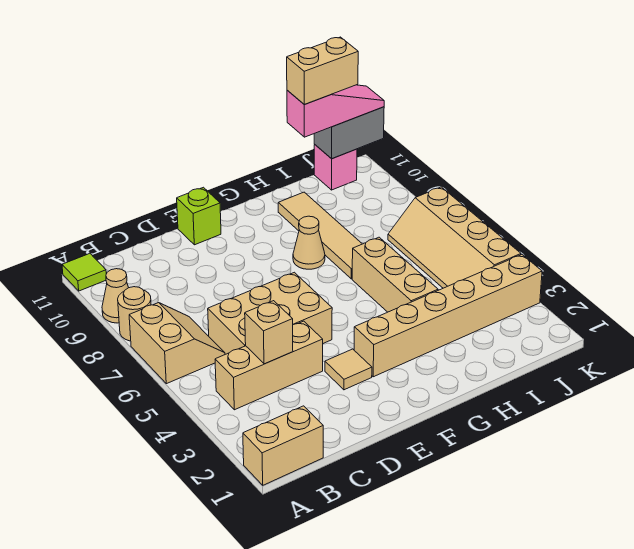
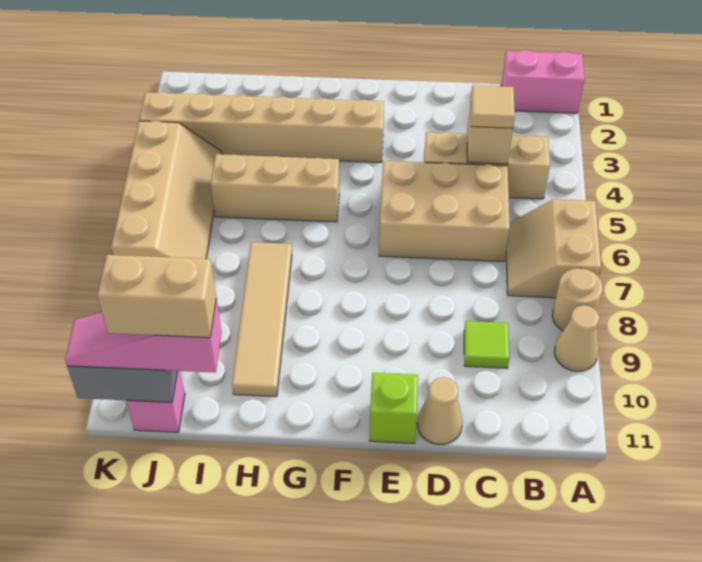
tan brick A1:B1 level 1 -> pink brick A1:B1 level 1
lime tile A11 level 1 -> lime tile C9 level 1
tan tile E3 level 1 -> tan tile C4 level 3
tan cone G8 level 1 -> tan cone D11 level 1
tan brick H4:H6 level 1 -> tan brick G5:I5 level 1

